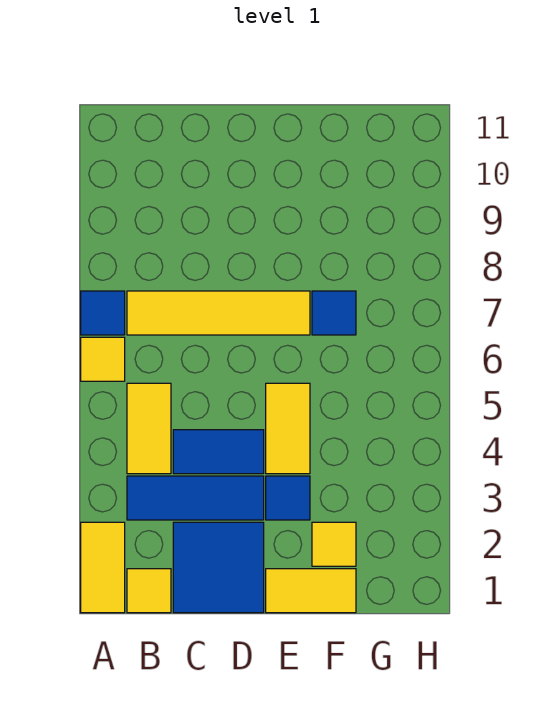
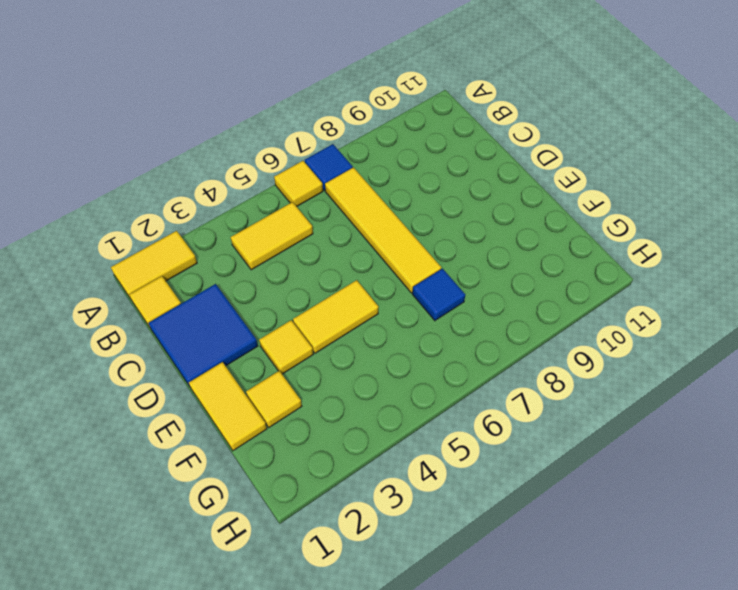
blue tile B3:D3 level 1 -> none
blue tile C4:D4 level 1 -> none
blue tile E3 level 1 -> yellow tile E3 level 1

